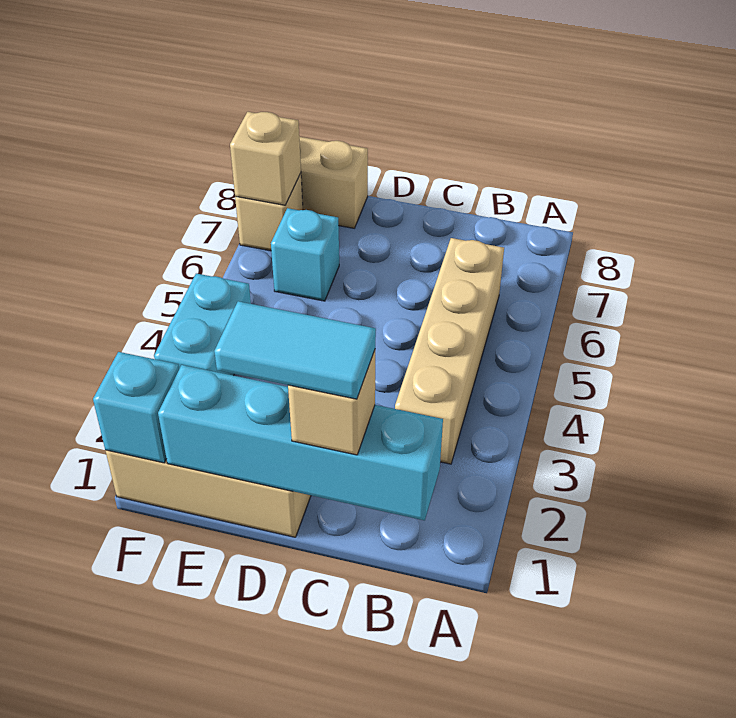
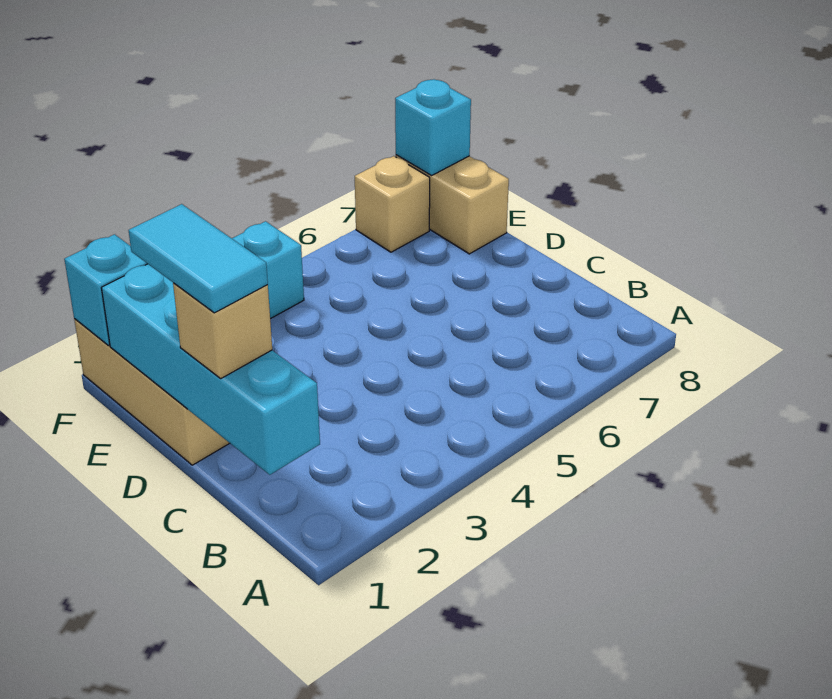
tan brick B3:B6 level 1 -> none
cyan brick E6 level 1 -> cyan brick F8 level 2
tan brick F7 level 2 -> none

